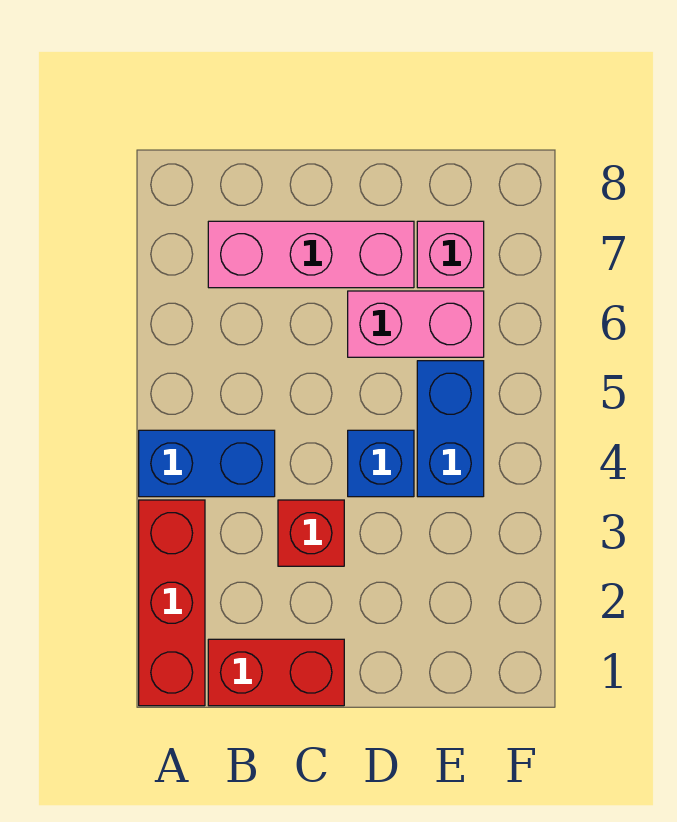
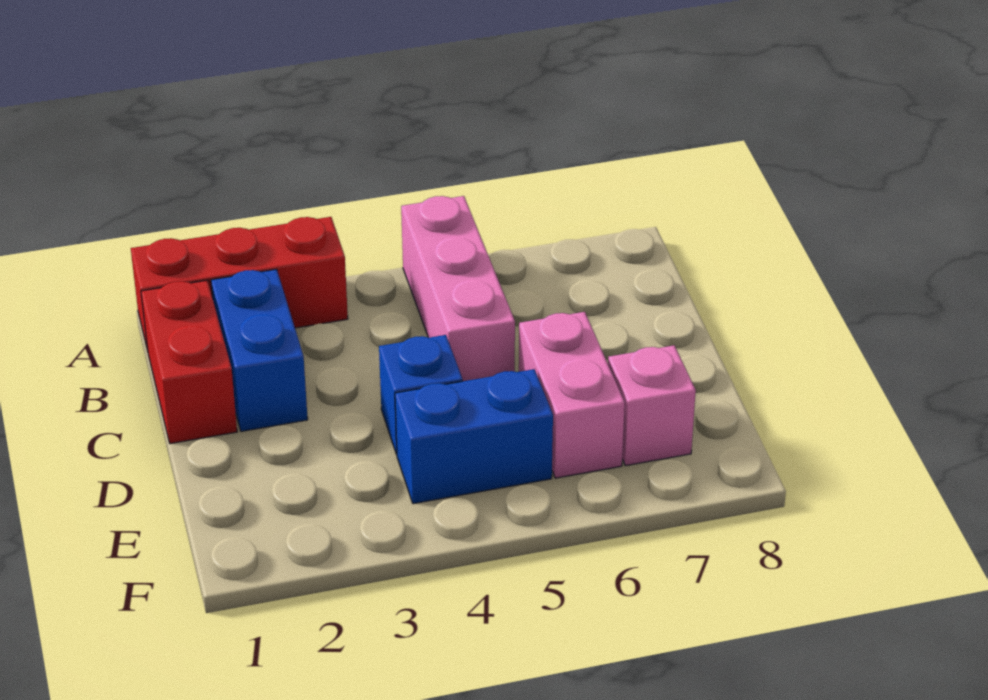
blue brick A4:B4 level 1 -> blue brick B2:C2 level 1
pink brick B7:D7 level 1 -> pink brick A5:C5 level 1
red brick C3 level 1 -> none

